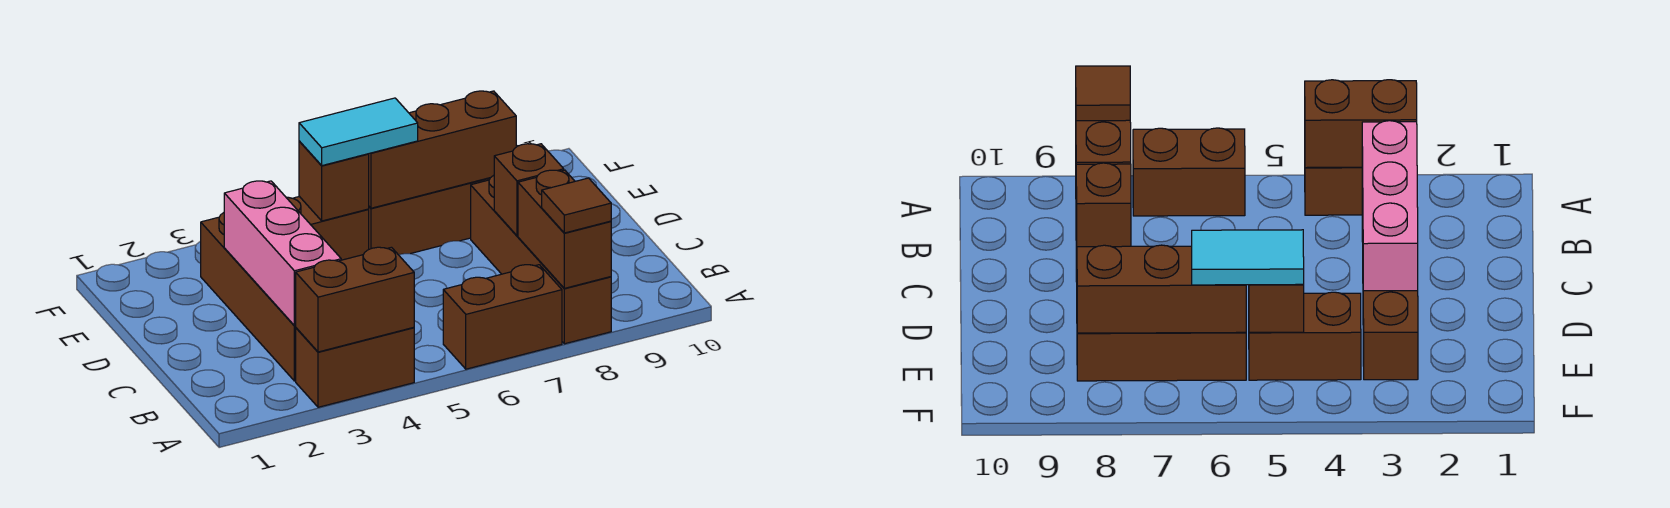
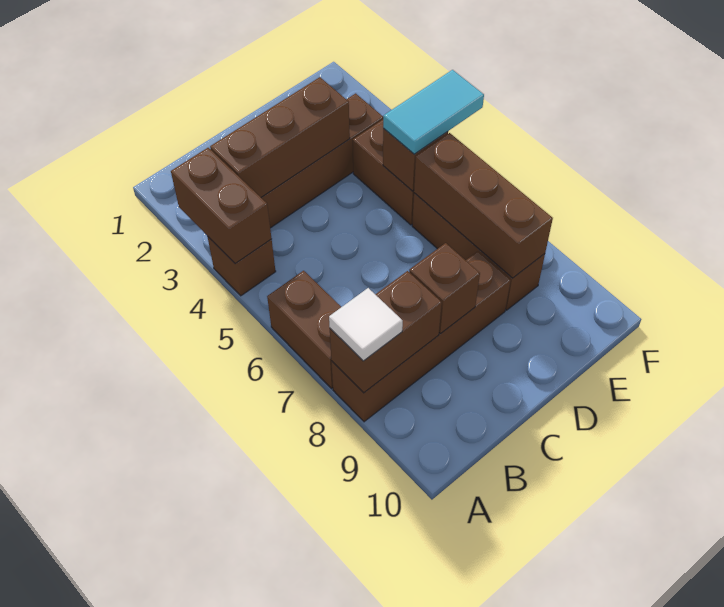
brown brick A3:A4 level 1 -> brown brick A4 level 1
brown tile A8 level 3 -> white tile A8 level 3
pink brick B3:D3 level 2 -> brown brick B3:D3 level 2
cyan tile E5:E6 level 3 -> cyan tile E5:F5 level 3

